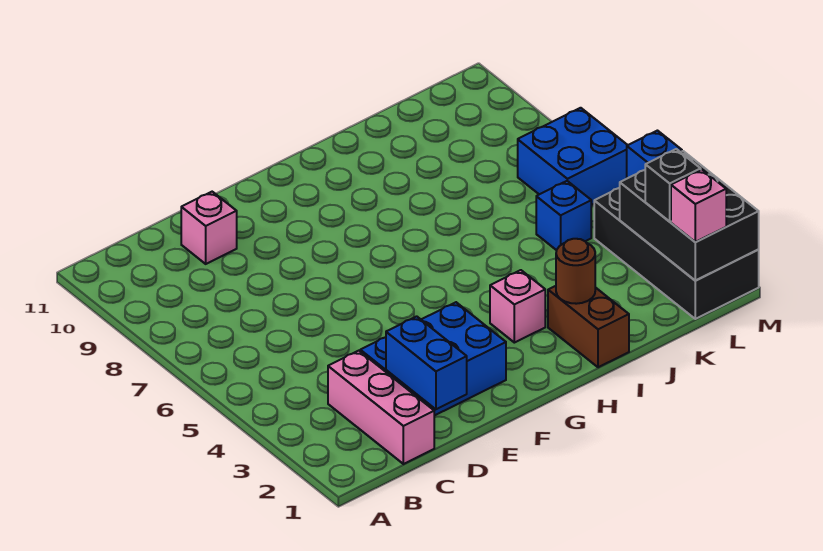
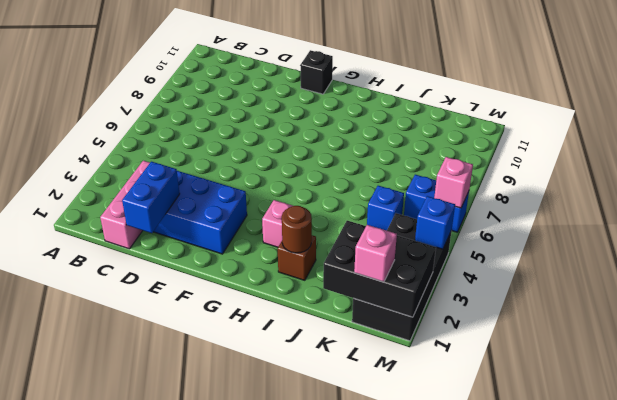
pink brick D10 level 1 -> pink brick M6 level 2
brown brick I1:I2 level 1 -> brown brick I2 level 1
black brick L1:M3 level 2 -> black brick K1:M2 level 2
black brick L2 level 3 -> black brick F11 level 1
blue brick L6:M7 level 1 -> blue brick L6:M6 level 1

